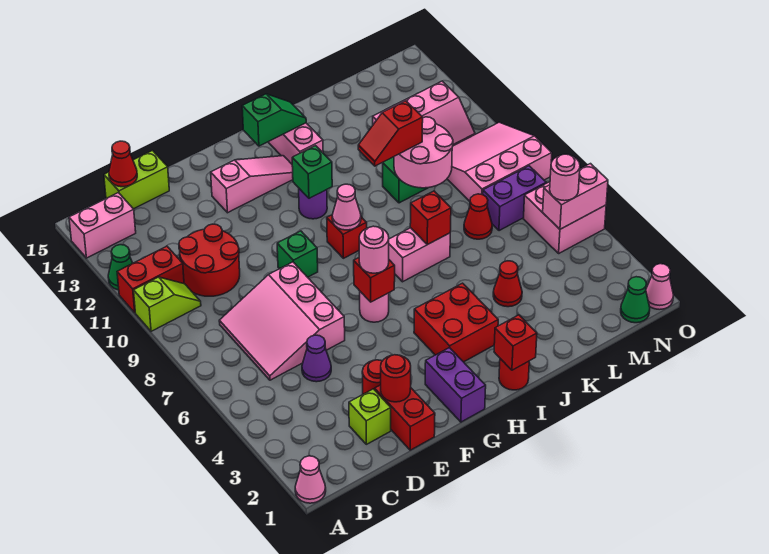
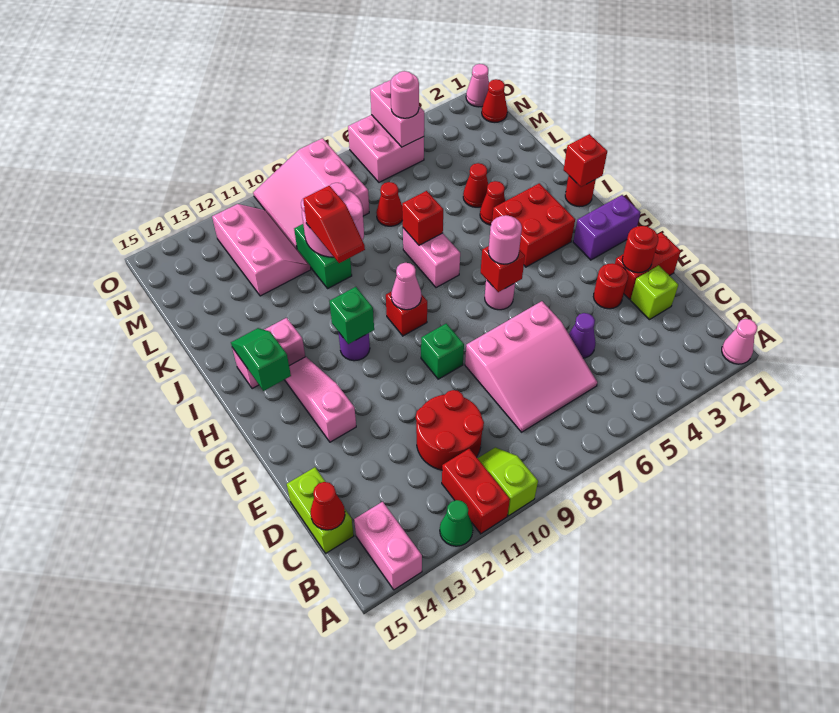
none -> red cone J4 level 1
purple brick M7:N7 level 1 -> none
green cone N1 level 1 -> red cone N1 level 1

